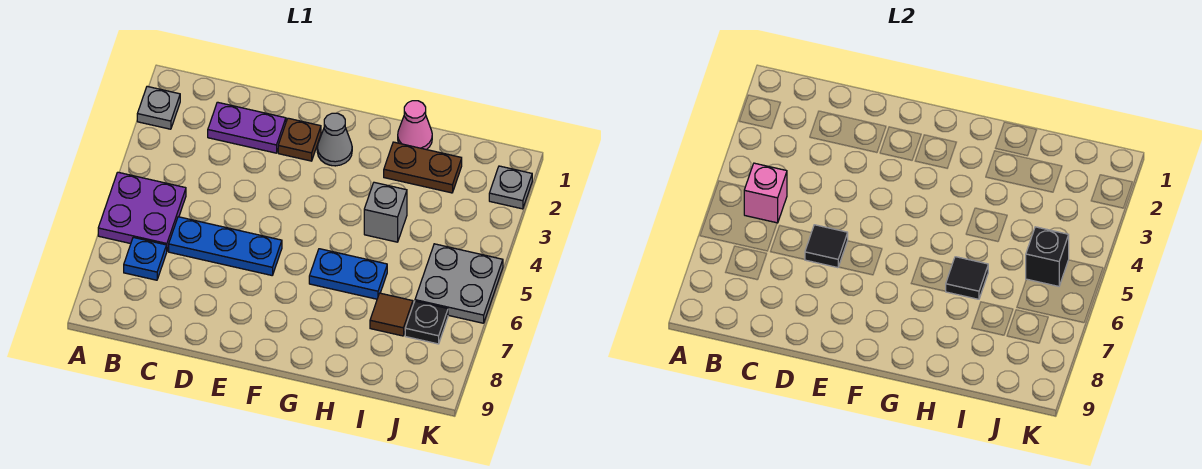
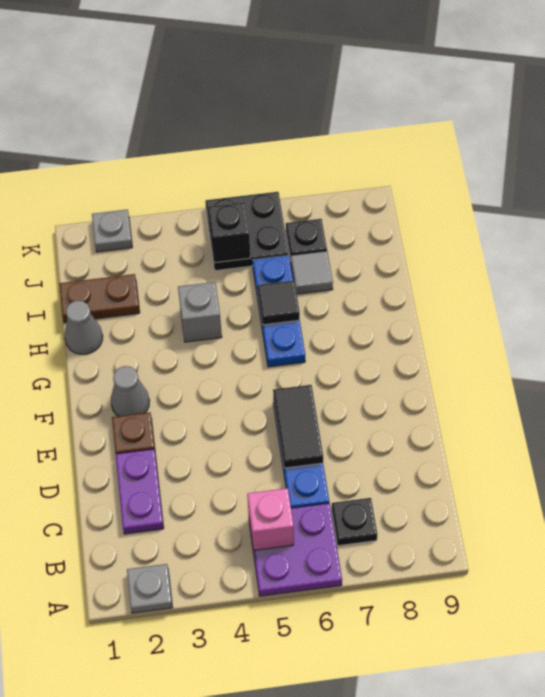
blue plate B7 level 1 -> black plate B7 level 1
black tile D6 level 2 -> black tile D6:E6 level 2
blue plate G6:H6 level 1 -> blue plate G6:I6 level 1
pink cone H1 level 1 -> grey cone H1 level 1
brown plate H2:I2 level 1 -> brown plate I1:I2 level 1
brown tile I7 level 1 -> grey tile I7 level 1
grey plate J5:K6 level 1 -> black plate J5:K6 level 1

